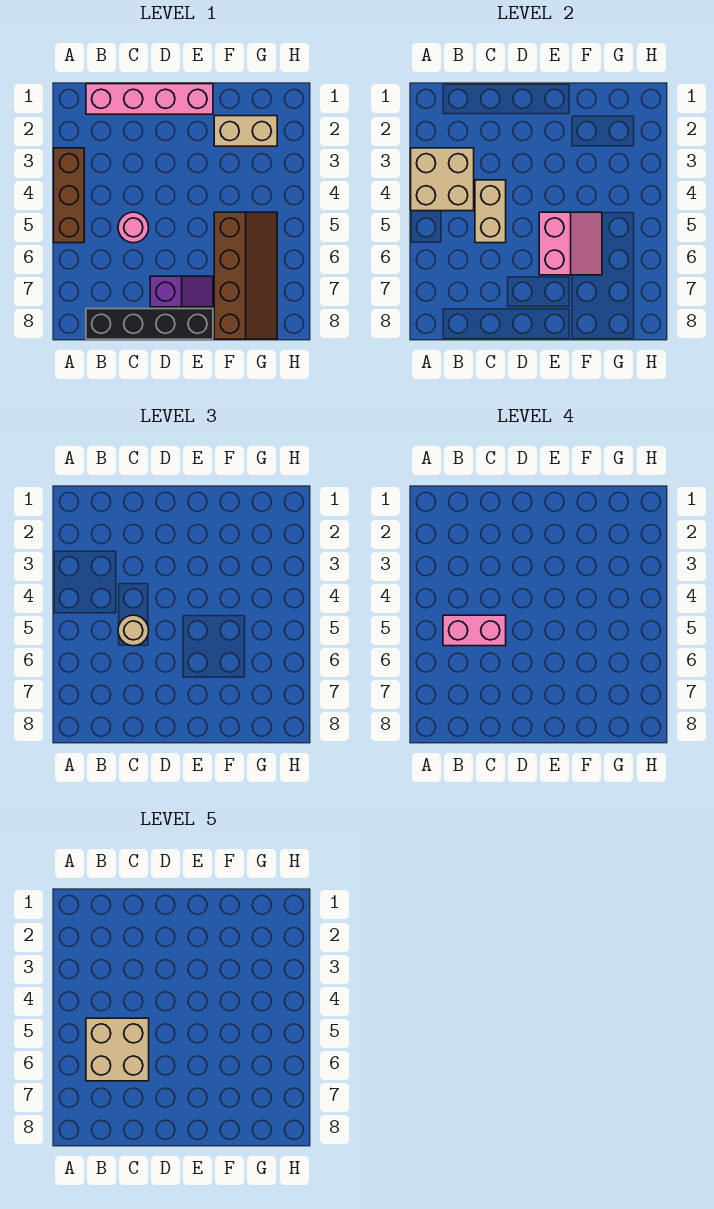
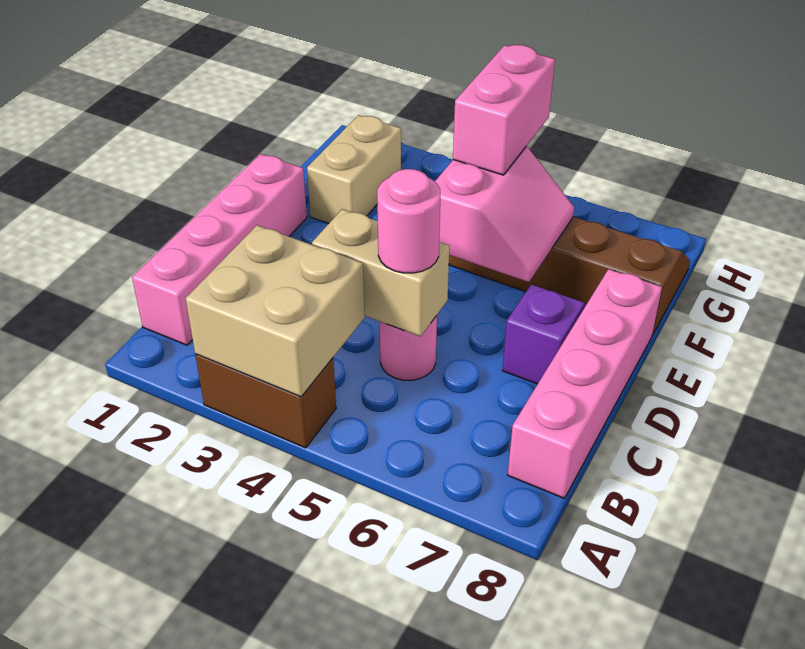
brown brick A3:A5 level 1 -> brown brick A3:A4 level 1
pink brick B5:C5 level 4 -> pink brick F5:G5 level 3
tan brick B5:C6 level 5 -> none
black brick B8:E8 level 1 -> pink brick B8:E8 level 1
tan round brick C5 level 3 -> pink round brick C5 level 3
pink slope E5:F6 level 2 top E -> pink slope E5:F6 level 2 top 5

